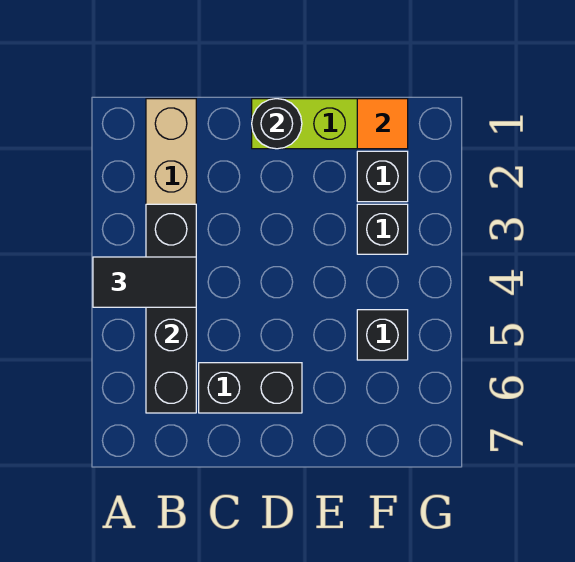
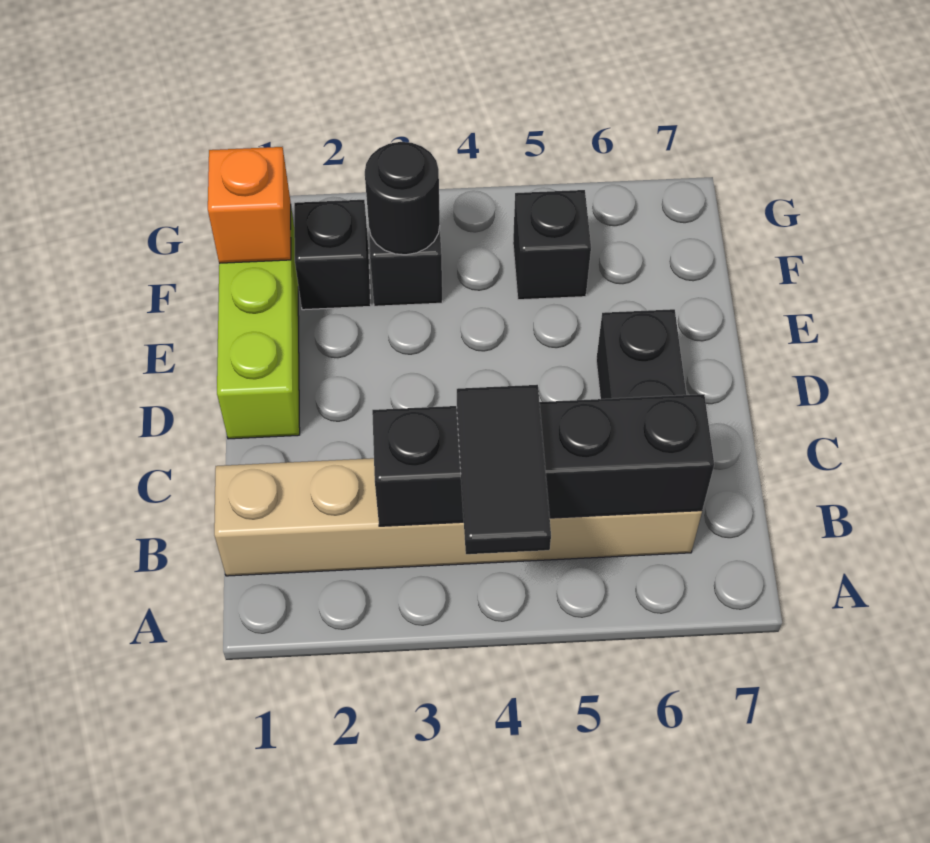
black round brick D1 level 2 -> black round brick F3 level 2
orange tile F1 level 2 -> orange brick F1 level 2

